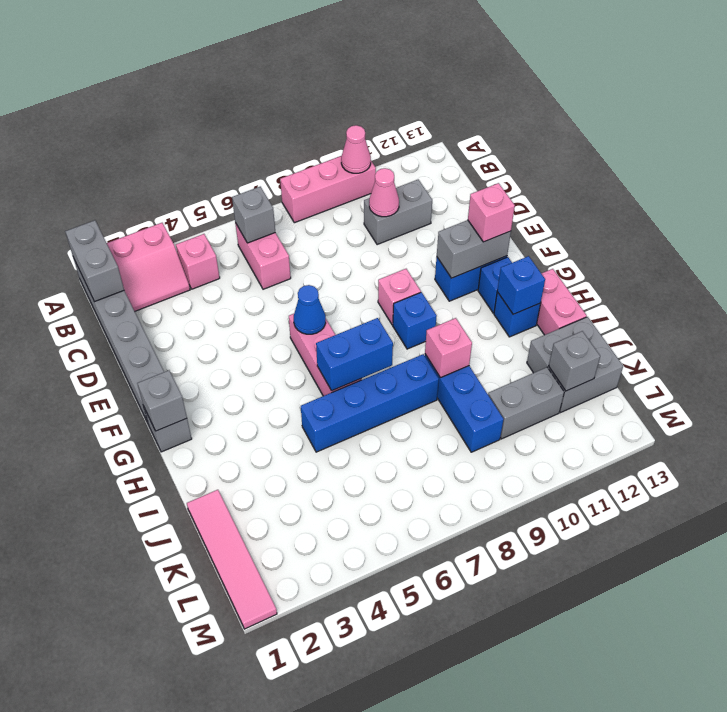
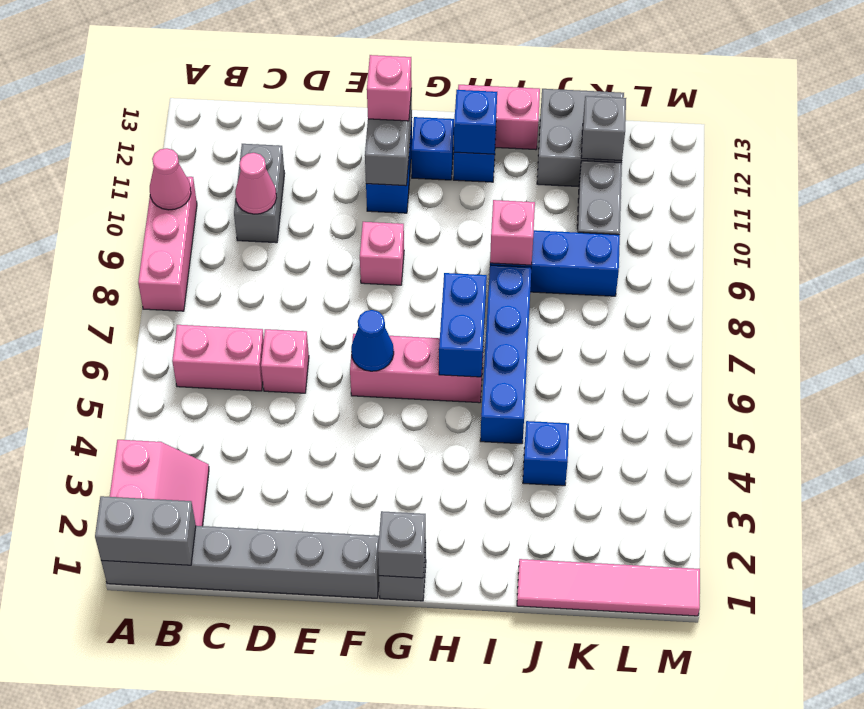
pink brick B4 level 1 -> pink brick D6 level 1
grey brick B6 level 2 -> none
blue brick G9 level 1 -> blue brick J4 level 1

